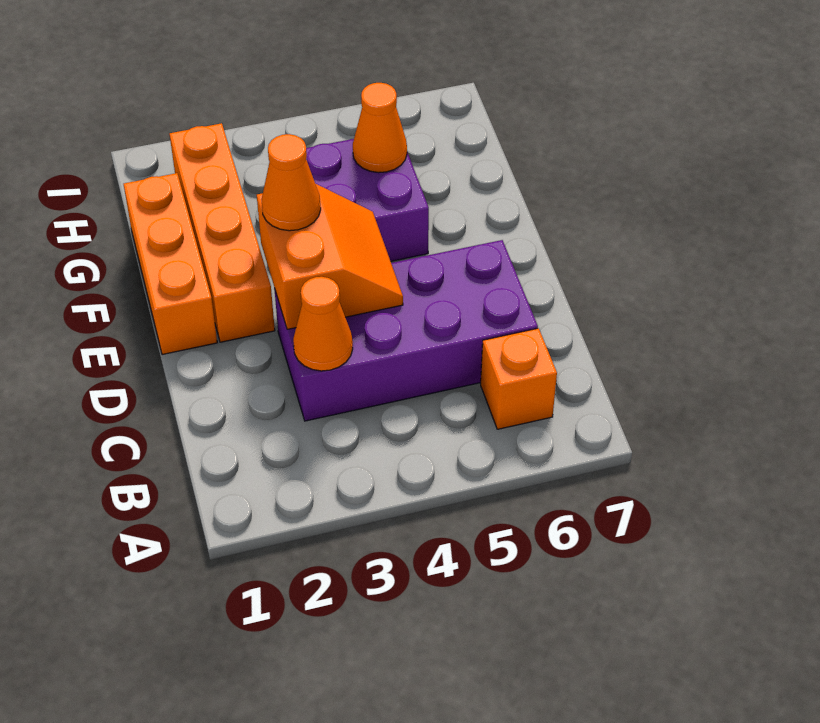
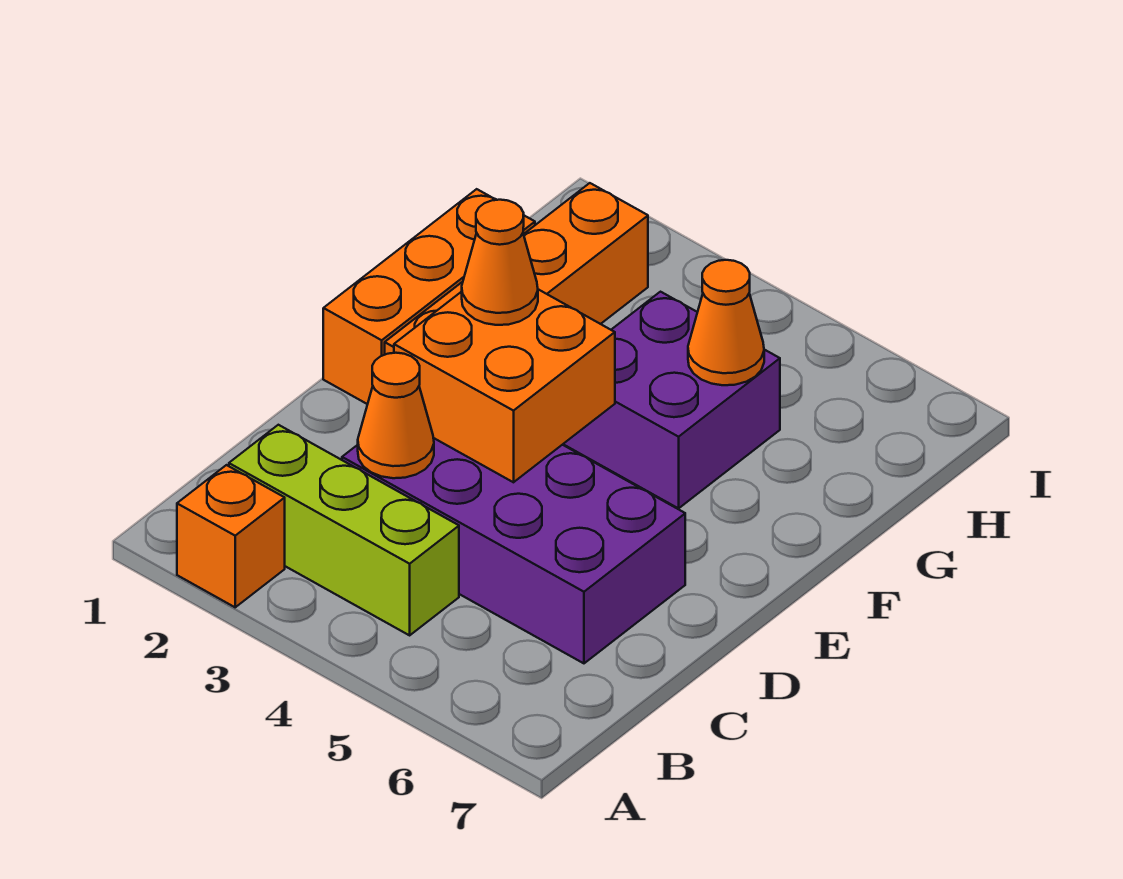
none -> lime brick B2:B4 level 1
orange brick B6 level 1 -> orange brick A2 level 1
orange slope D3:E4 level 2 top 3 -> orange brick D3:E4 level 2

